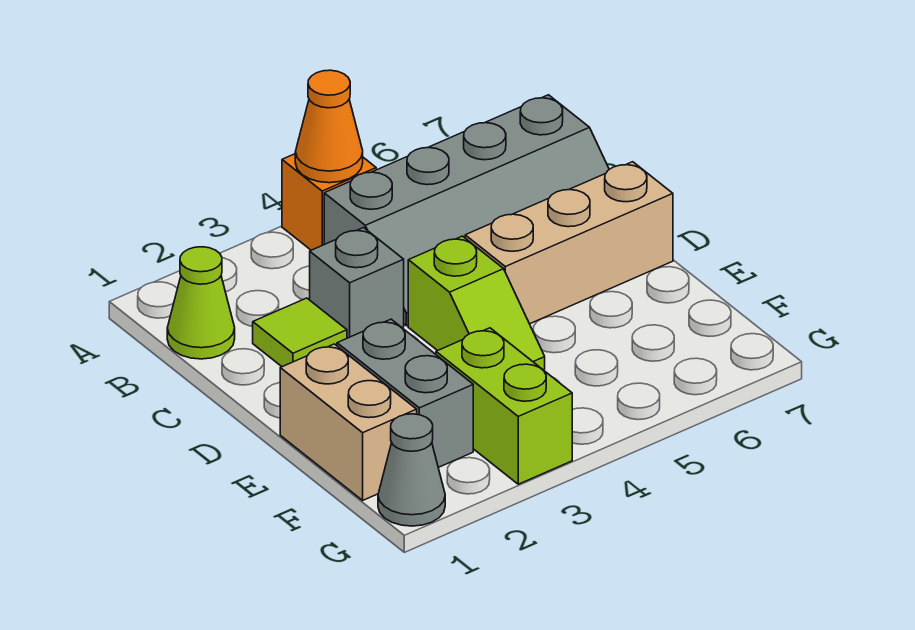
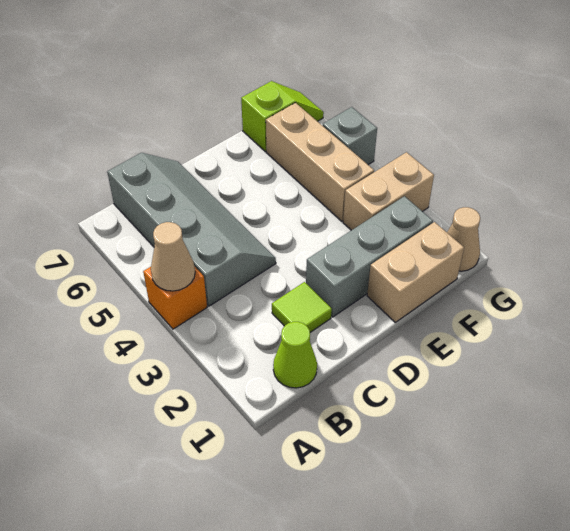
orange cone A4 level 2 -> tan cone A4 level 2
grey brick C3 level 1 -> grey brick G5 level 1
lime slope D4:E4 level 1 top D -> lime slope F7:G7 level 1 top F
tan brick D5:D7 level 1 -> tan brick F4:F6 level 1
grey brick E2:F2 level 1 -> grey brick D2:F2 level 1
lime brick F3:G3 level 1 -> tan brick F3:G3 level 1
grey cone G1 level 1 -> tan cone G1 level 1

